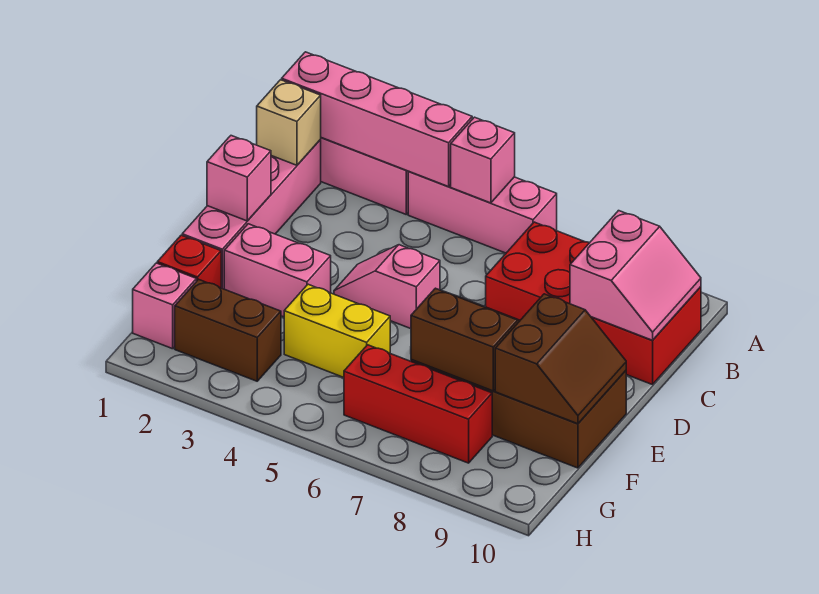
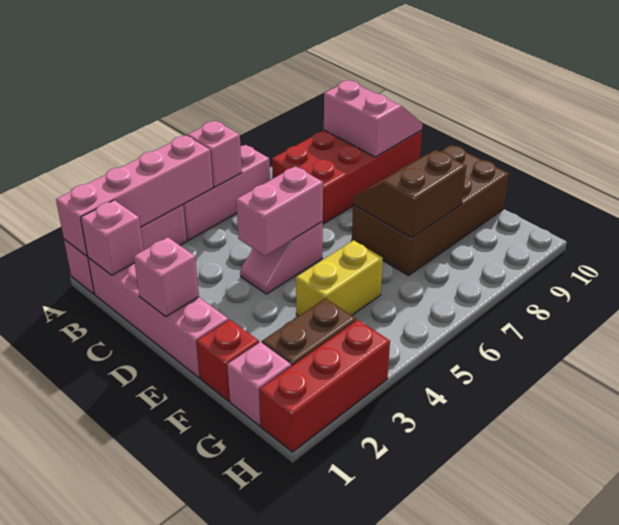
tan brick B1 level 2 -> pink brick B1 level 2
pink brick E2:E3 level 1 -> pink brick D4:D5 level 2
brown slope E9:F10 level 2 top 9 -> none
red brick G6:G8 level 1 -> red brick H1:H3 level 1

